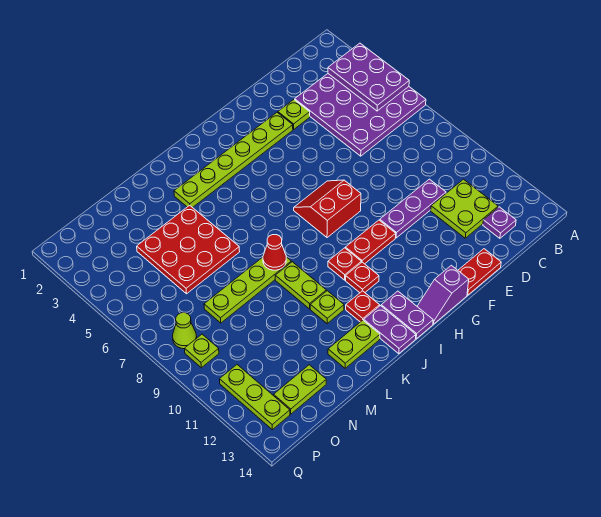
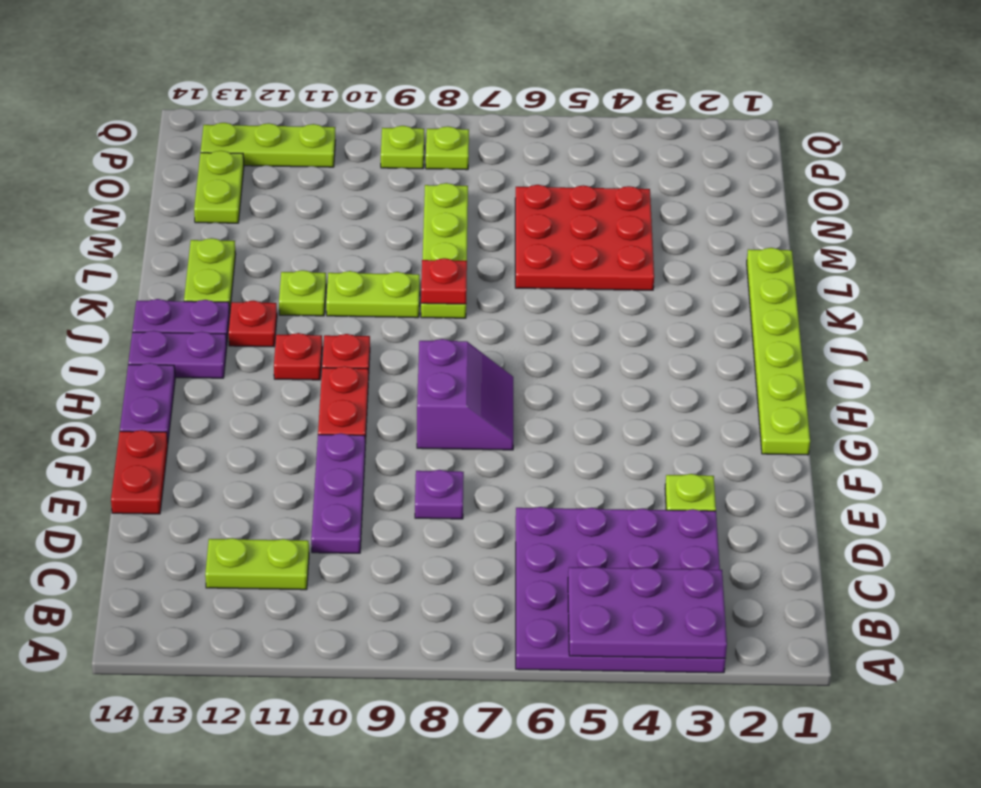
lime plate C11:D12 level 1 -> lime plate C11:C12 level 1
purple plate C13 level 1 -> purple plate E8 level 1
lime plate F3:K3 level 1 -> lime plate G1:L1 level 1
red slope G7:H8 level 1 top 8 -> purple slope G7:H8 level 1 top 8
purple slope G14:H14 level 1 top G -> purple plate G14:H14 level 1
red cone K8 level 2 -> red plate K8 level 2
lime cone P8 level 1 -> lime plate P8 level 1

